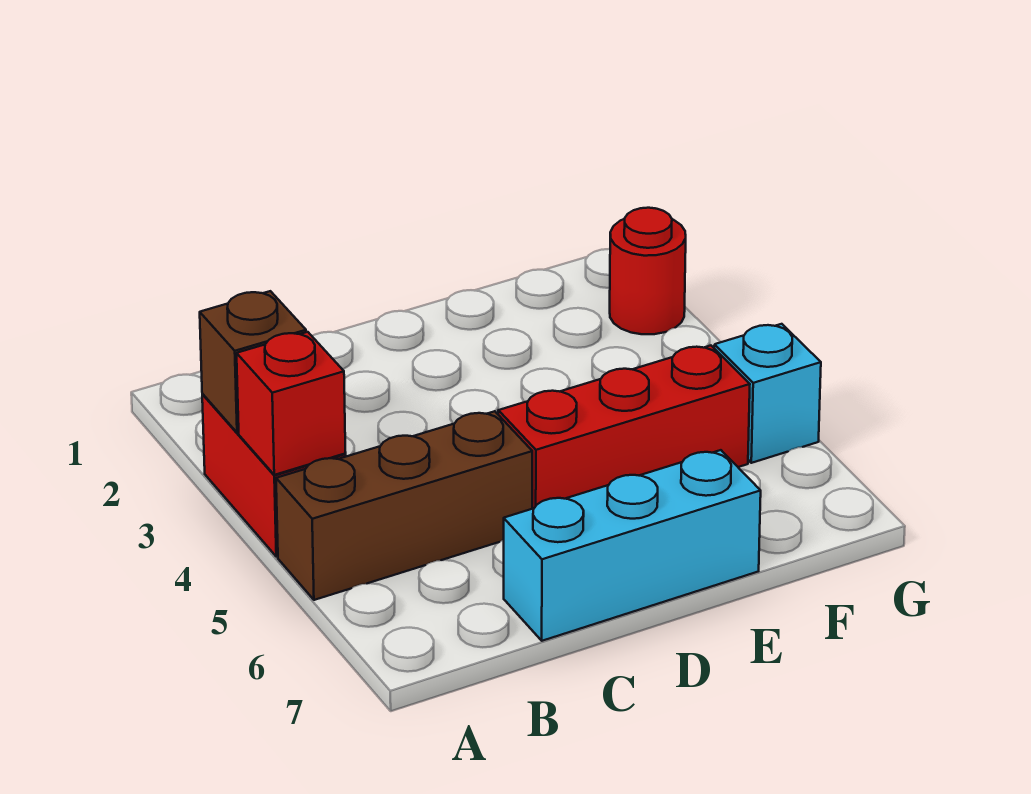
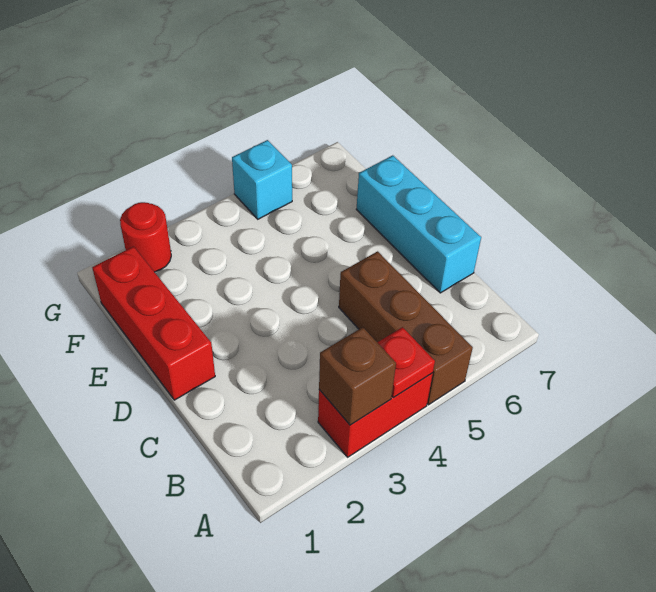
red brick A4 level 2 -> red plate A4 level 2
red brick D5:F5 level 1 -> red brick D1:F1 level 1

